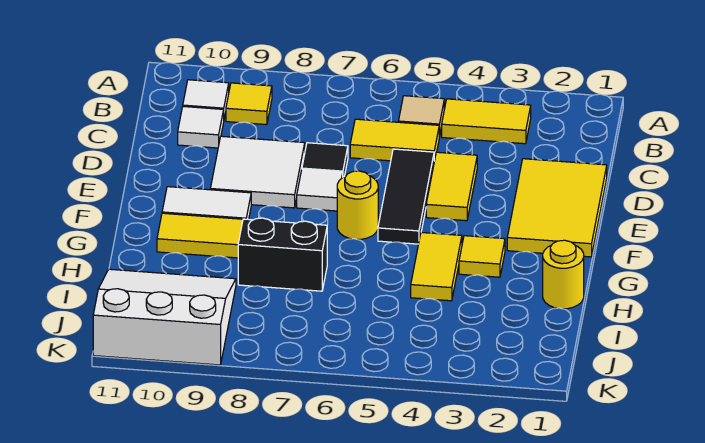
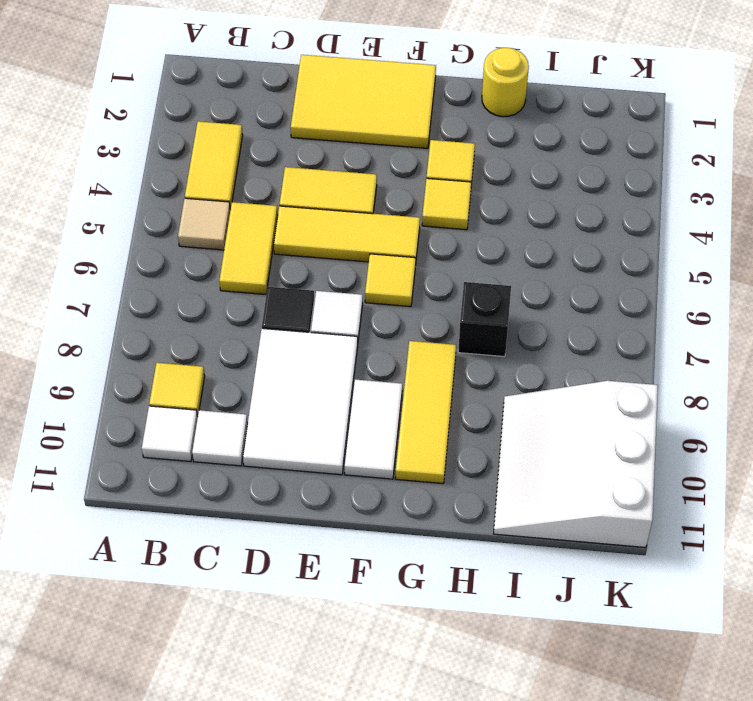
black tile D5:F5 level 1 -> yellow tile D5:F5 level 1
white tile D8:E9 level 1 -> white tile D8:E10 level 1
yellow round brick F6 level 1 -> yellow tile F6 level 1
yellow tile G4:H4 level 1 -> yellow tile G4 level 1
black brick H7:H8 level 1 -> black brick H7 level 1

